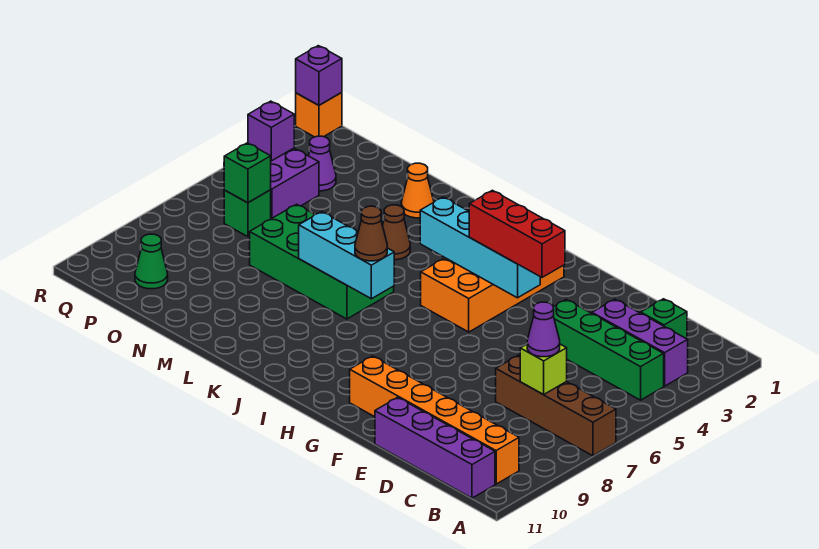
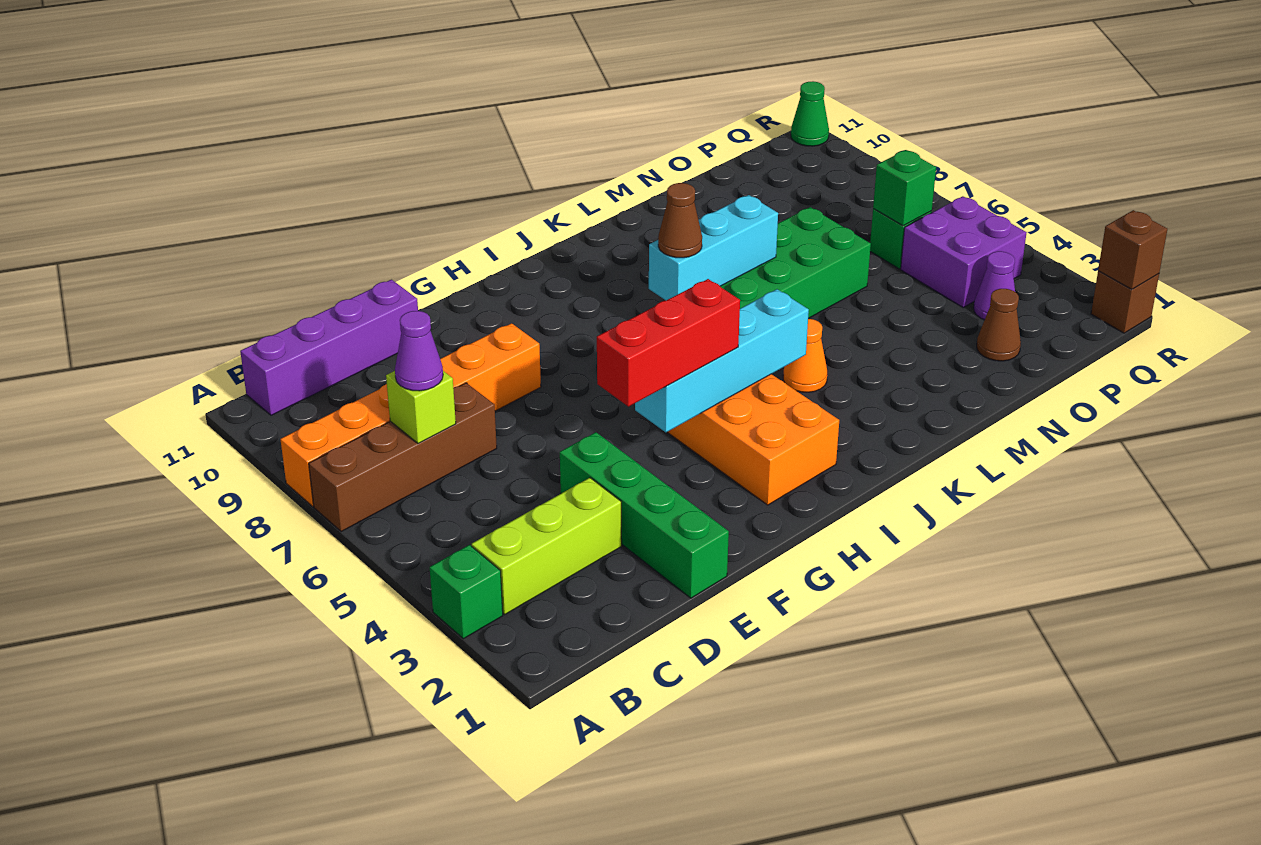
purple brick B3:D3 level 1 -> lime brick B3:D3 level 1
green brick B4:E4 level 1 -> green brick E1:E4 level 1
orange brick B10:G10 level 1 -> orange brick A8:F8 level 1
green brick C2 level 1 -> green brick A3 level 1
brown cone L4 level 1 -> brown cone O2 level 1
orange cone M2 level 1 -> orange cone K4 level 1
green cone P10 level 1 -> green cone R11 level 1
purple brick Q4 level 2 -> none
orange brick R1 level 1 -> brown brick R1 level 1
purple brick R1 level 2 -> brown brick R1 level 2

